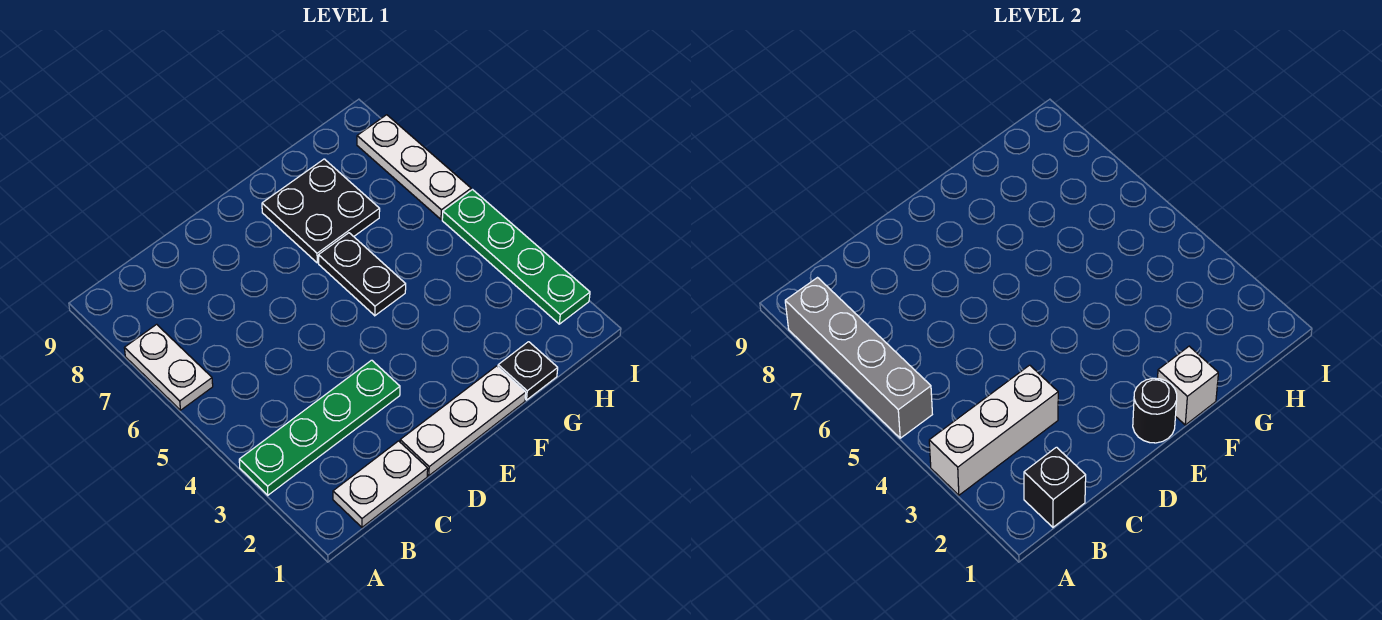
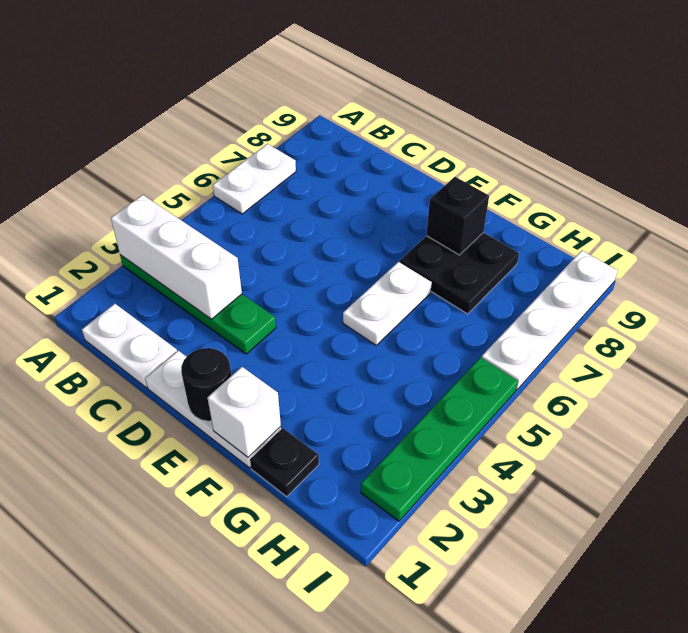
grey brick A5:A8 level 2 -> none
black brick B1 level 2 -> black brick F8 level 2
black plate F5:F6 level 1 -> white plate F5:F6 level 1
white plate I6:I8 level 1 -> white plate I6:I9 level 1

